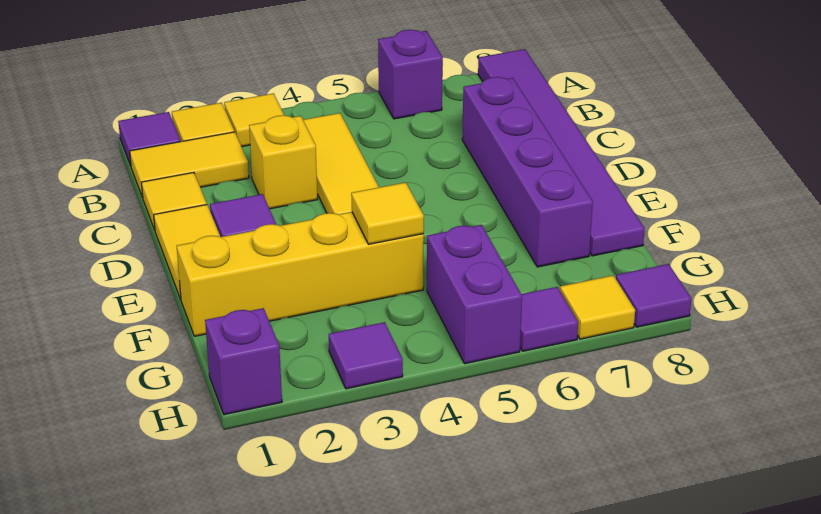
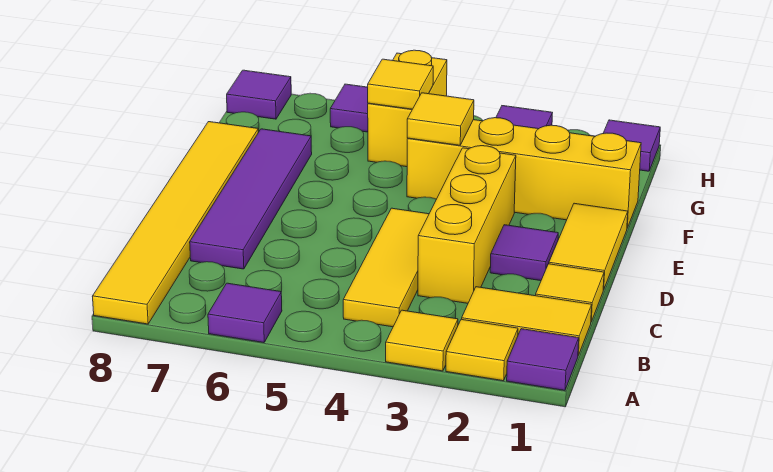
purple brick A6 level 1 -> purple tile A6 level 1
purple tile A8:F8 level 1 -> yellow tile A8:F8 level 1
yellow brick C3 level 1 -> yellow brick C3:E3 level 1
purple brick C7:F7 level 1 -> purple tile C7:F7 level 1
purple brick G5:H5 level 1 -> yellow brick G5:H5 level 1
purple brick H1 level 1 -> purple tile H1 level 1
yellow tile H7 level 1 -> yellow tile G5 level 2

